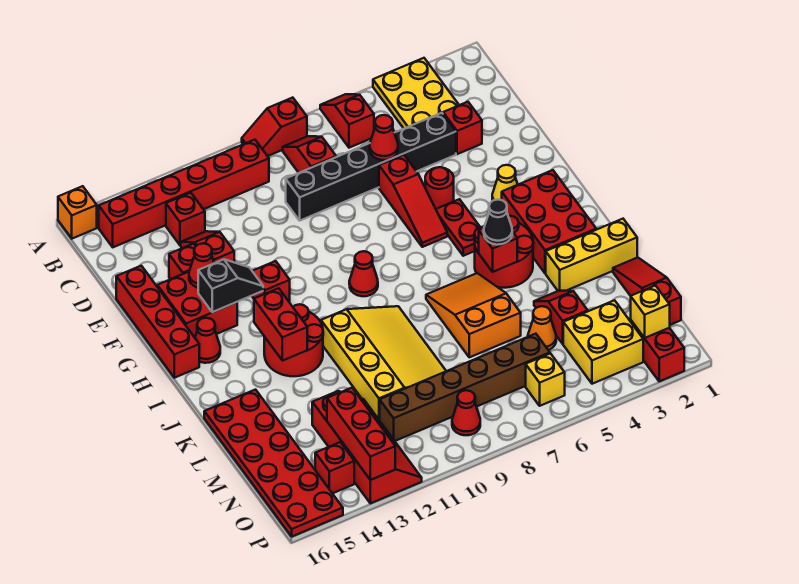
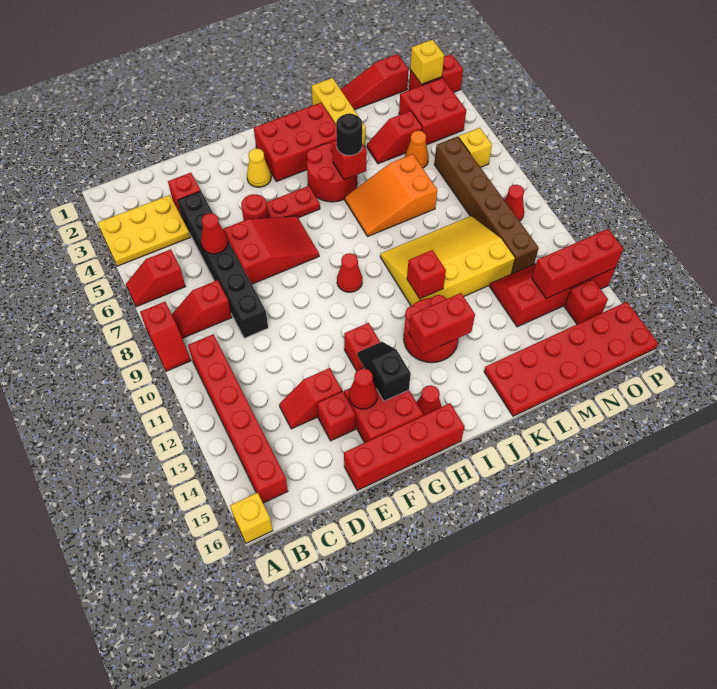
orange brick A16 level 1 -> yellow brick A16 level 1
red brick C13 level 1 -> red brick J11 level 2
red slope E6:G6 level 1 top E -> red slope E6:G7 level 1 top E
black cone J5 level 3 -> black round brick J5 level 3
yellow brick N3:O4 level 1 -> red brick N3:O4 level 1

